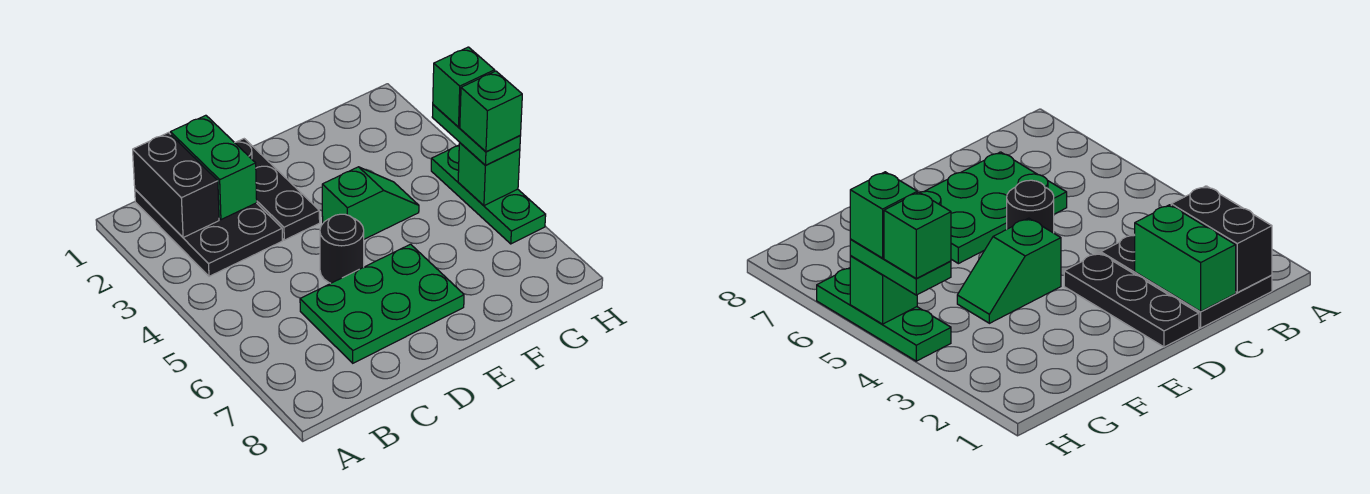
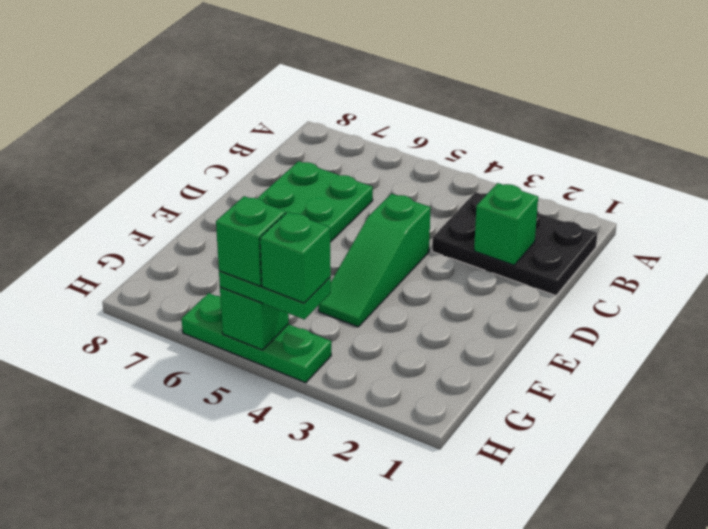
black brick B1:B2 level 2 -> none
green brick C1:C2 level 2 -> green brick C2 level 2
black plate D1:D3 level 1 -> none
black round brick D5 level 1 -> none
green slope E4:F4 level 1 top E -> green slope D4:F4 level 1 top D

